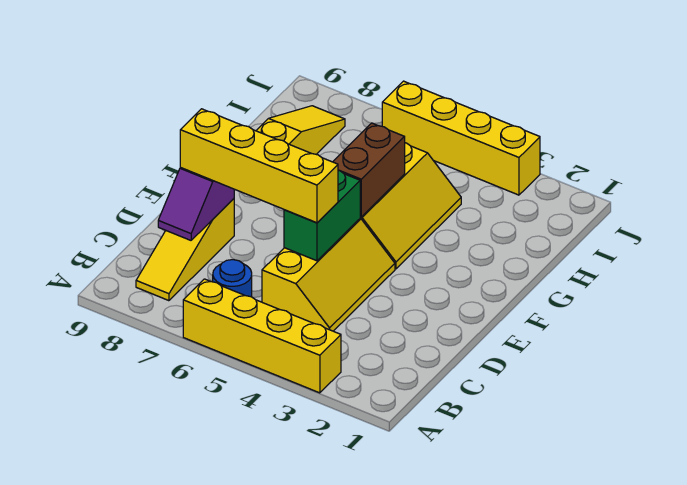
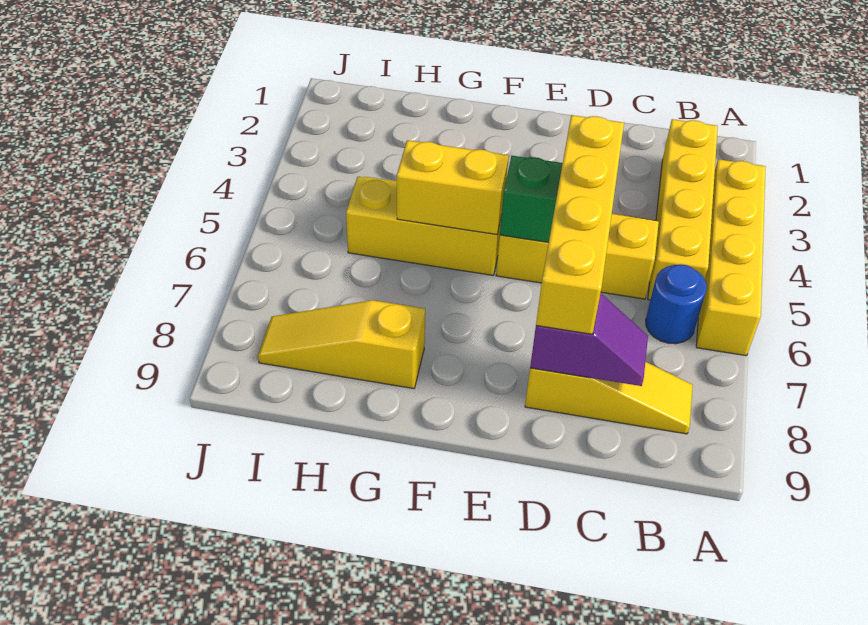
brown brick F5:G5 level 2 -> yellow brick F5:G5 level 2
yellow brick J3:J6 level 1 -> yellow brick B2:B5 level 1

